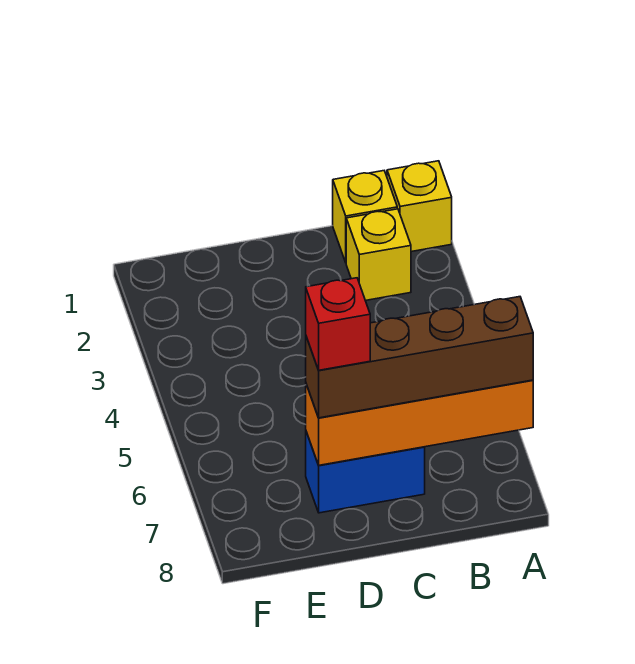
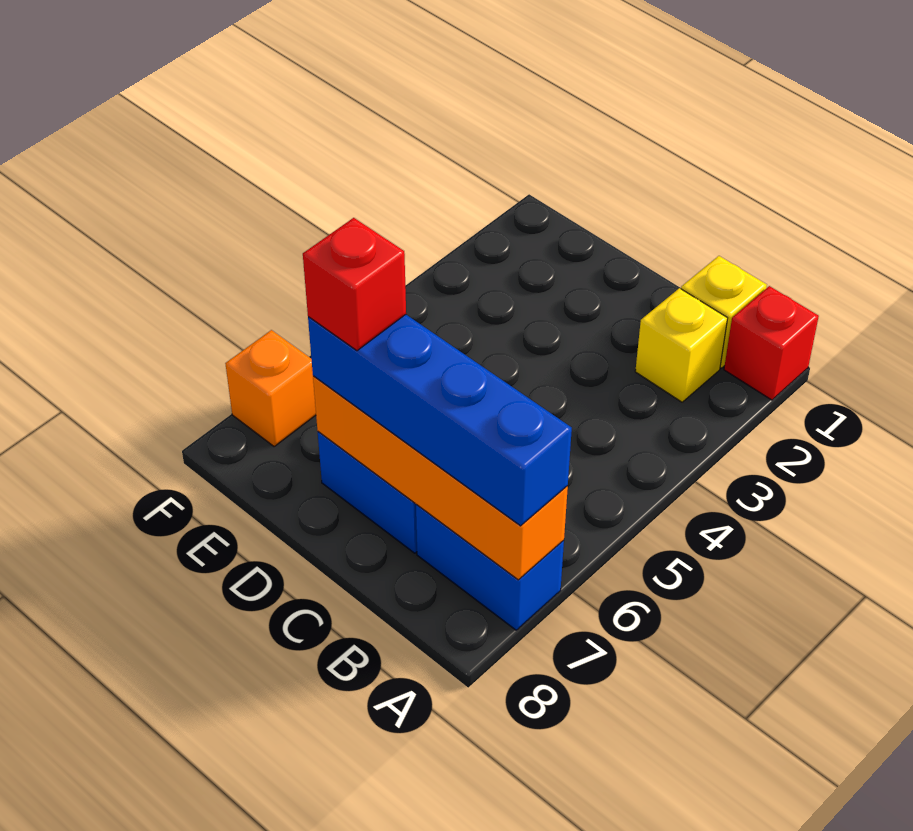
yellow brick A1 level 1 -> red brick A1 level 1
none -> blue brick A7:B7 level 1
brown brick A7:D7 level 3 -> blue brick A7:D7 level 3
none -> orange brick F7 level 1

